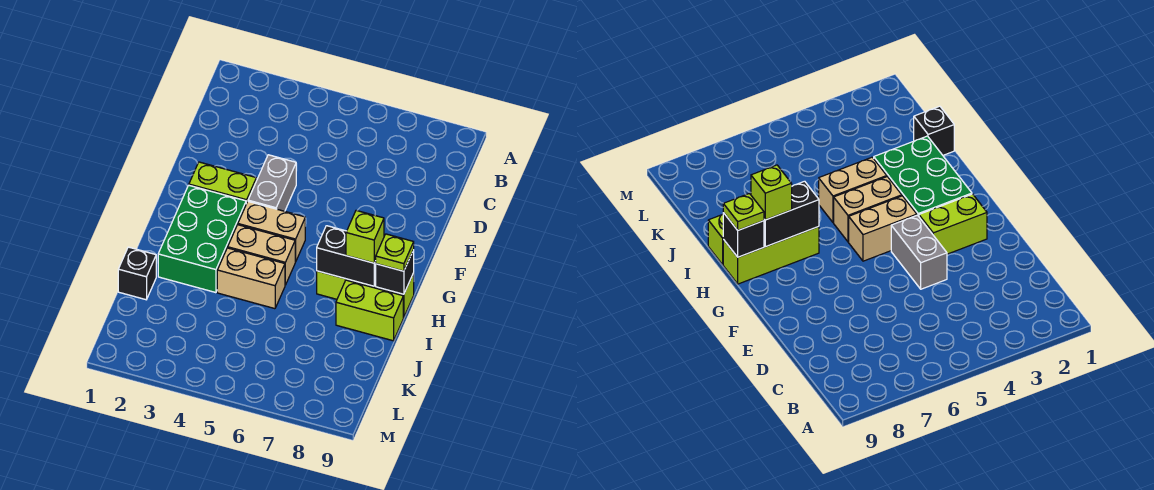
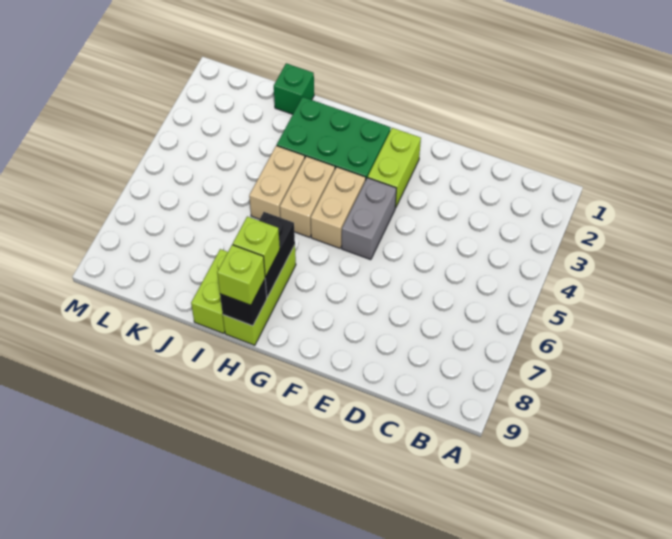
grey brick E4:F4 level 1 -> grey brick F4:F5 level 1
lime plate H9 level 3 -> lime brick H9 level 3
black brick J1 level 1 -> green brick J1 level 1

